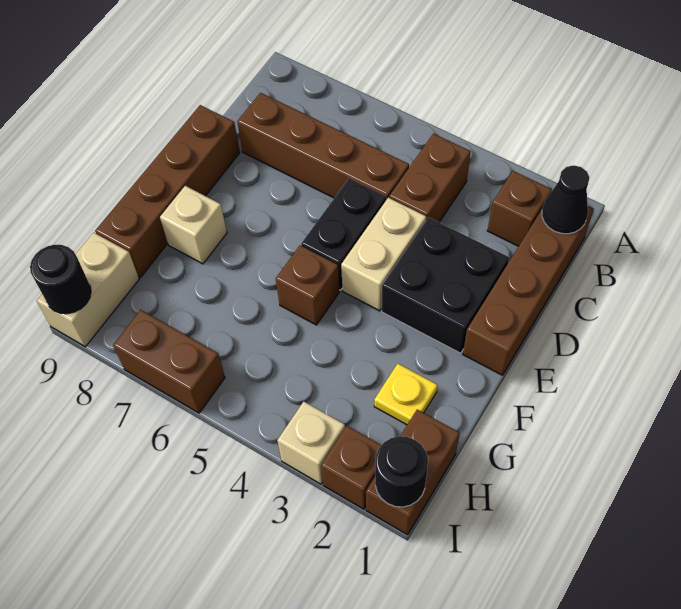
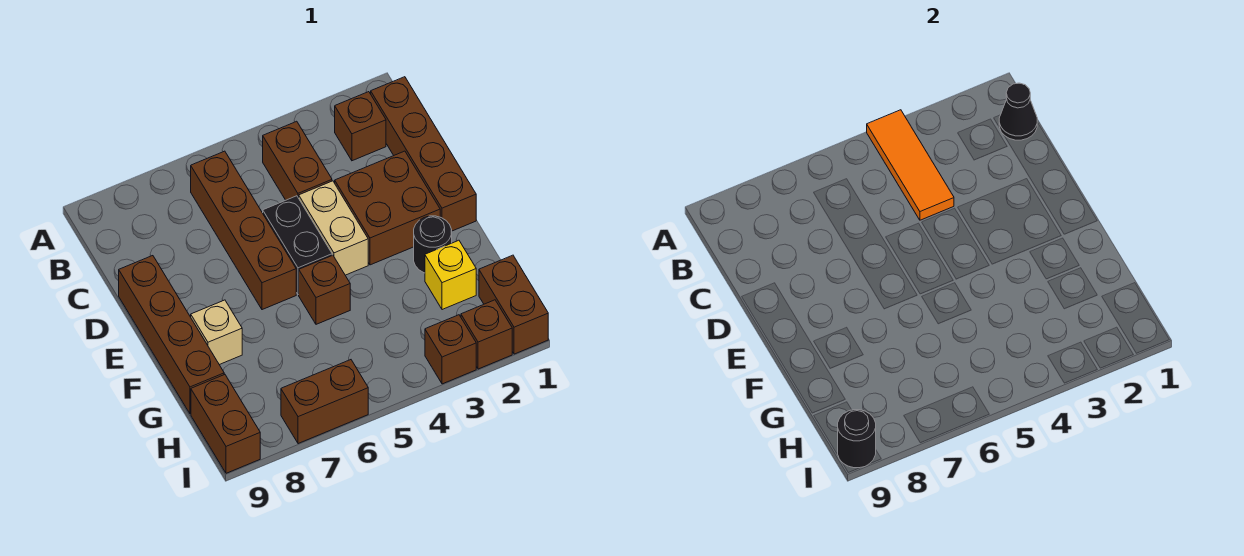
none -> orange tile A4:C4 level 2
brown brick C5:C8 level 1 -> brown brick B6:E6 level 1
black brick D2:E3 level 1 -> brown brick D2:E3 level 1
yellow plate G2 level 1 -> yellow brick G2 level 1
tan brick H9:I9 level 1 -> brown brick H9:I9 level 1
black round brick I1 level 2 -> black round brick F2 level 1
tan brick I3 level 1 -> brown brick I3 level 1

